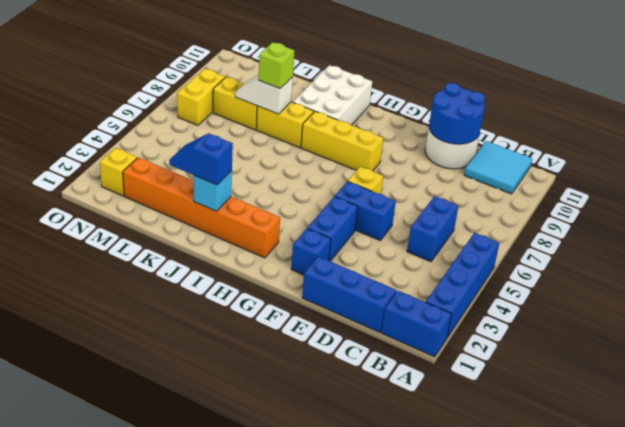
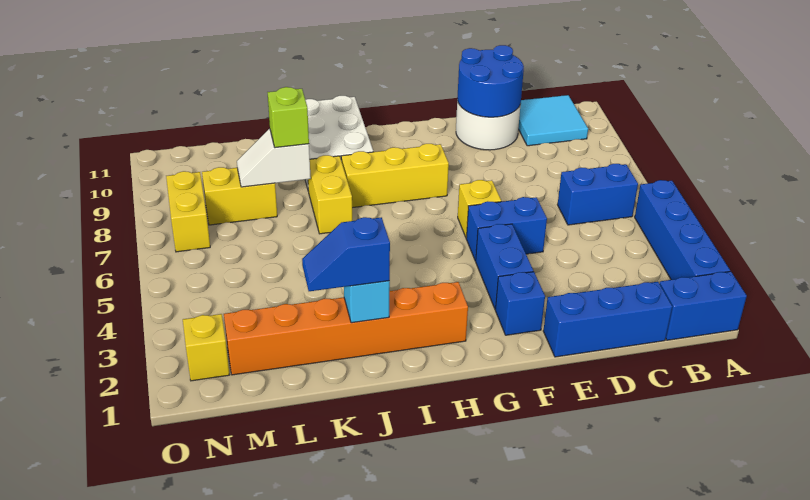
blue brick C5:C6 level 1 -> blue brick B6:C6 level 1
yellow brick J8:K8 level 1 -> yellow brick J7:J8 level 1

